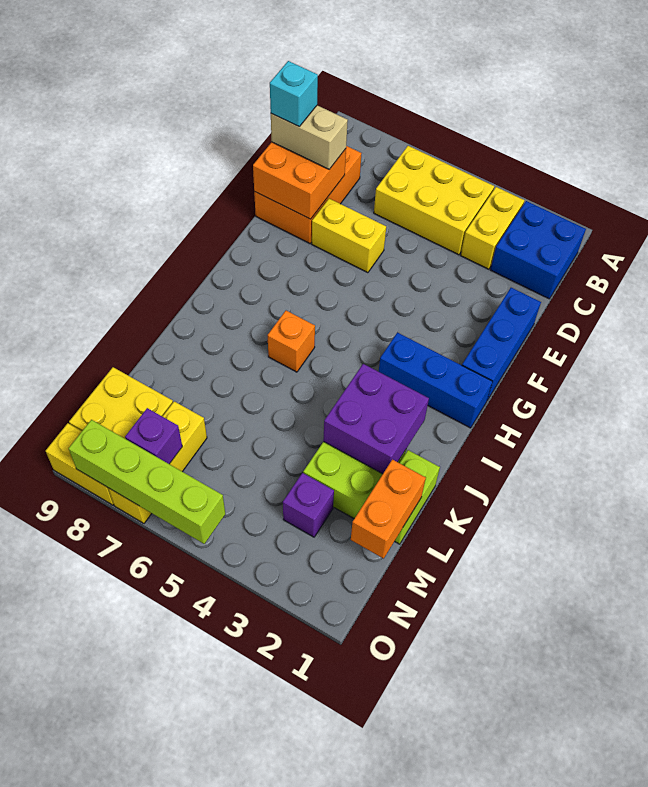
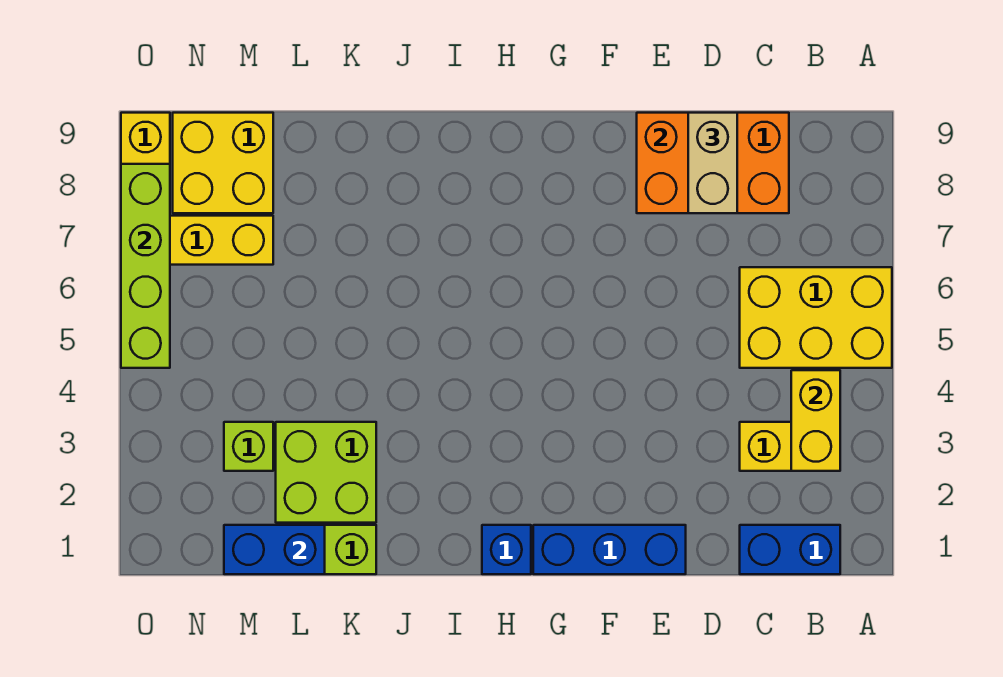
blue brick B1:C2 level 1 -> blue brick B1:C1 level 1
yellow brick B4:C6 level 1 -> yellow brick A5:C6 level 1
cyan brick D9 level 4 -> none
yellow brick E6:E7 level 1 -> yellow brick B3:B4 level 2
blue brick H1:H3 level 1 -> blue brick H1 level 1
orange brick I6 level 1 -> none
purple brick J2:K3 level 2 -> none
orange brick L1:M1 level 2 -> blue brick L1:M1 level 2
purple brick M3 level 1 -> lime brick M3 level 1
purple brick N7 level 2 -> none

